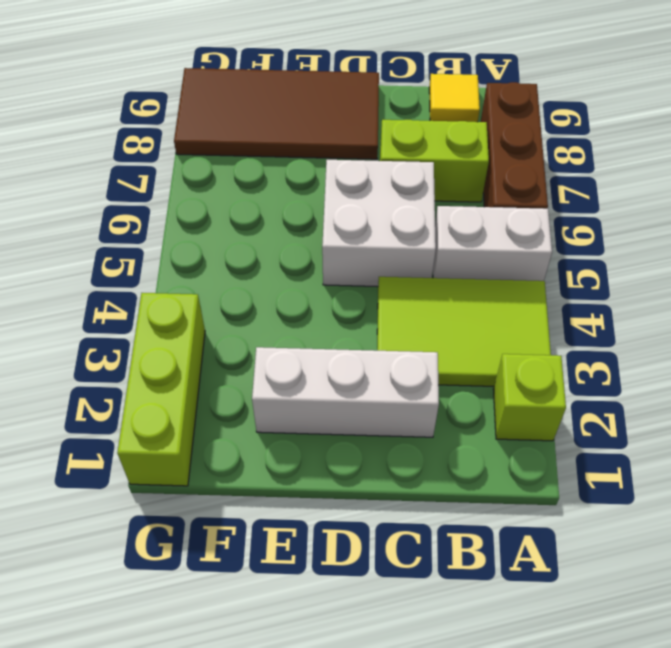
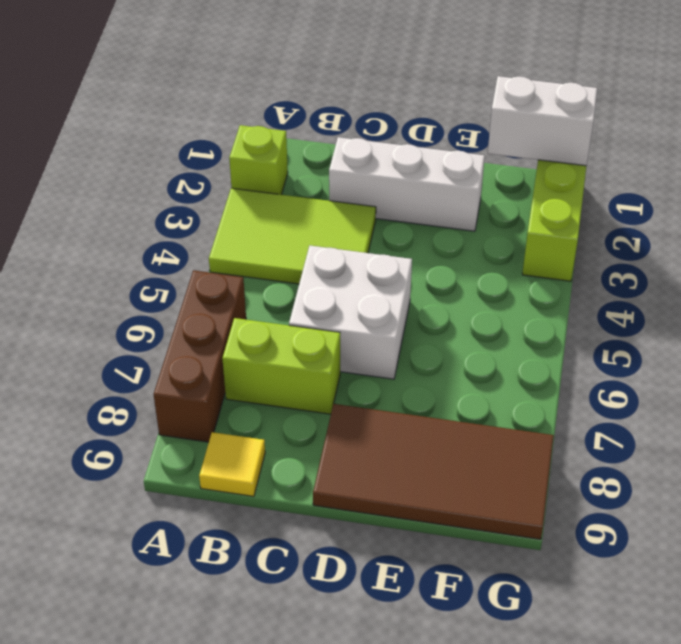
white brick A5:B5 level 1 -> white brick F1:G1 level 2

